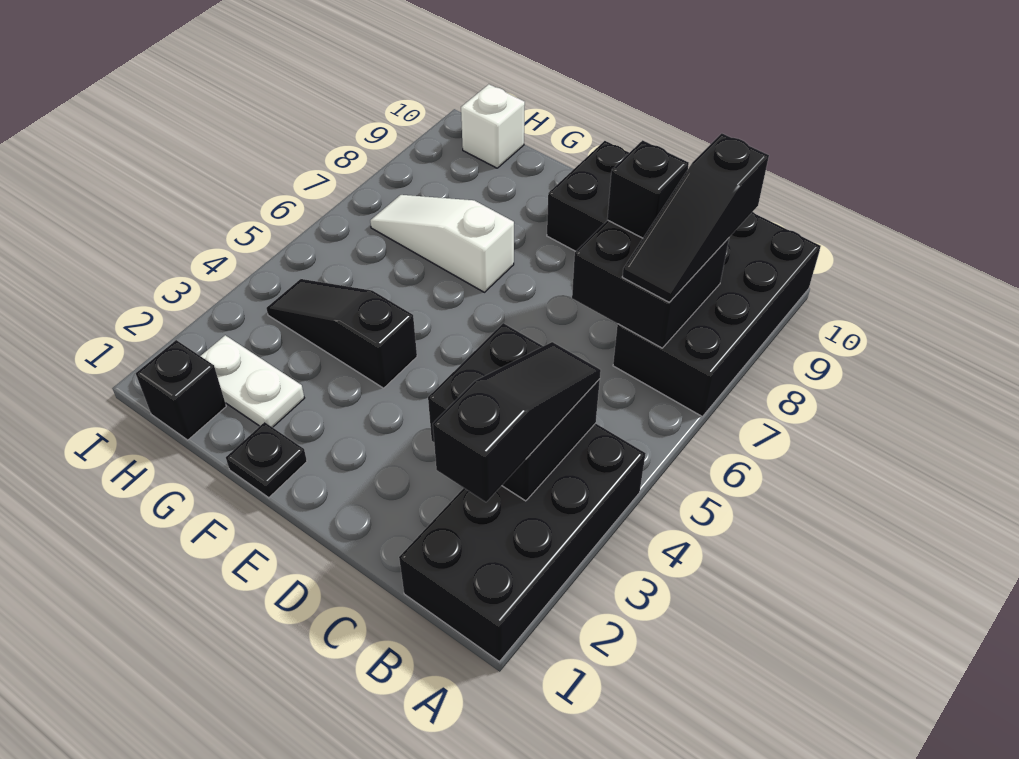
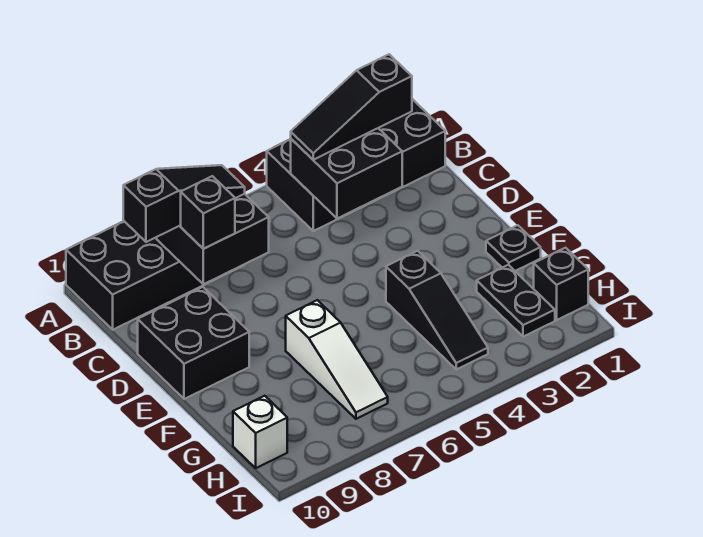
white plate G2:H2 level 1 -> black plate G2:H2 level 1

